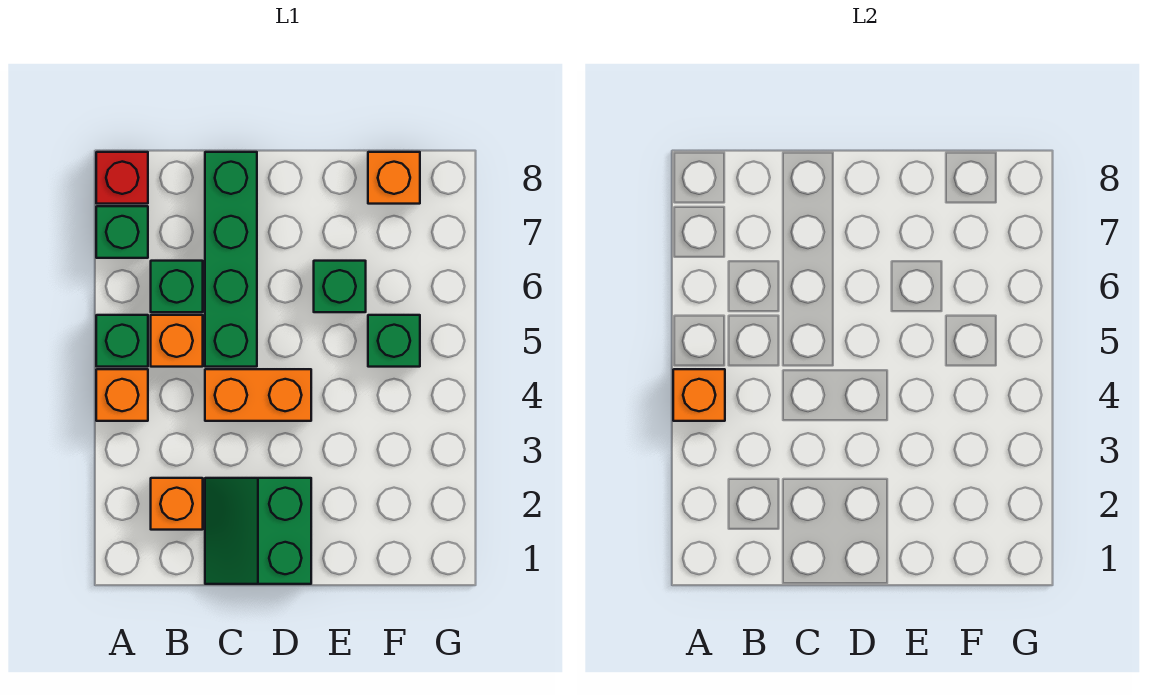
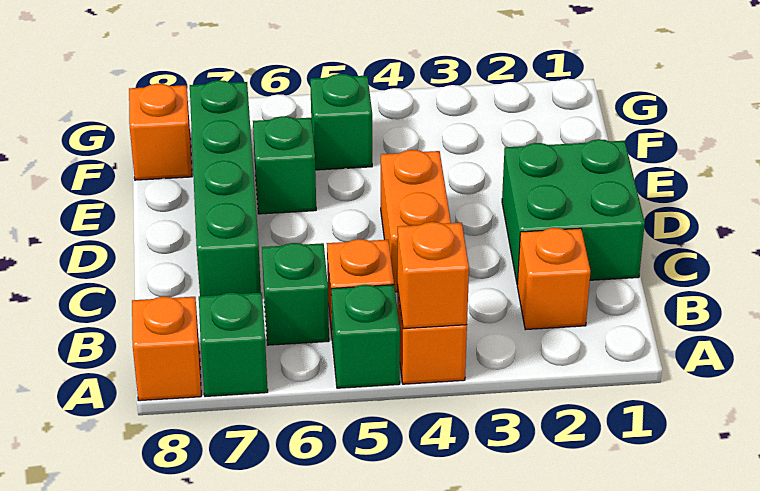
red brick A8 level 1 -> orange brick A8 level 1
green slope C1:D2 level 1 top D -> green brick C1:D2 level 1
green brick C5:C8 level 1 -> green brick C7:F7 level 1

